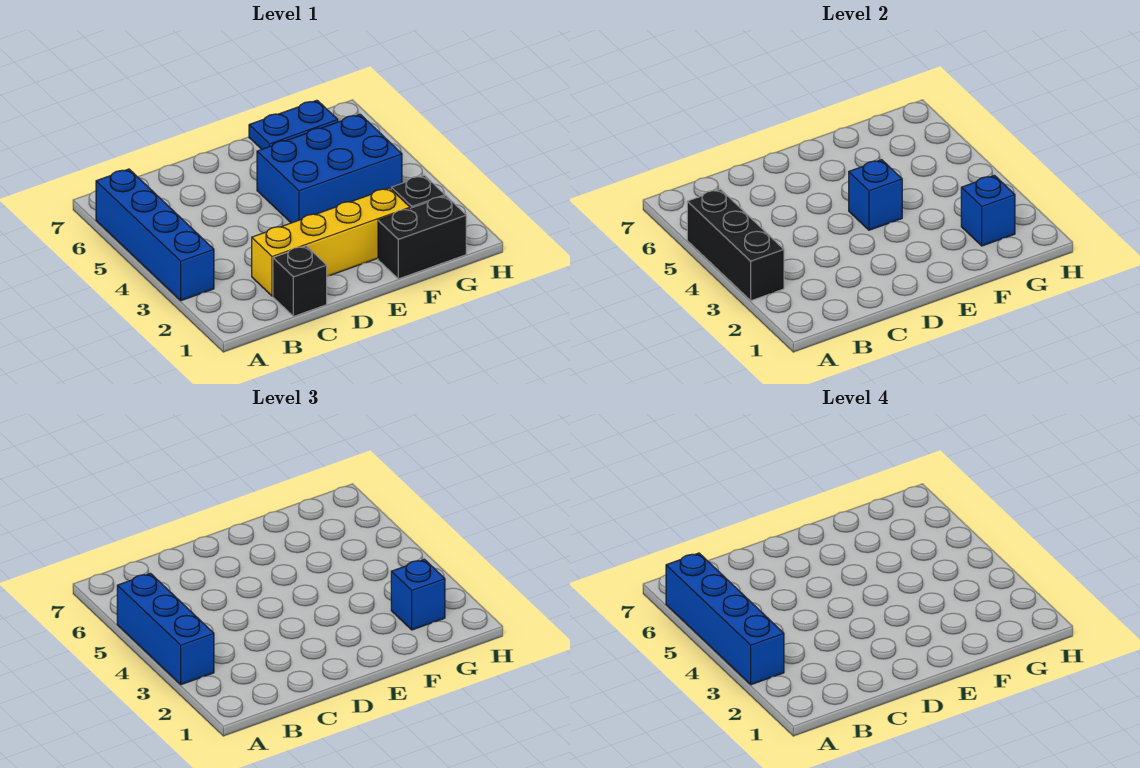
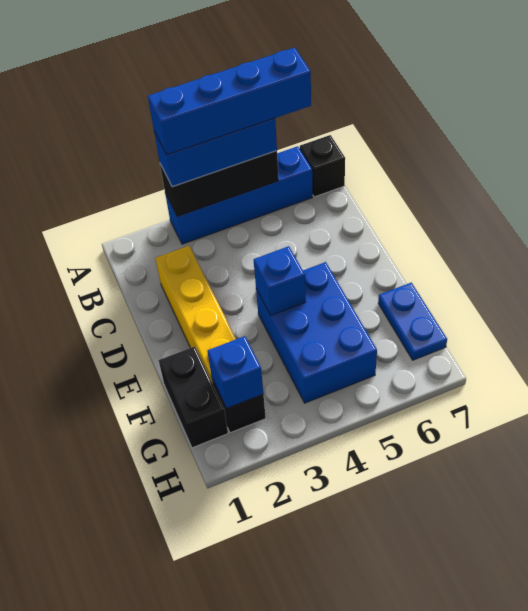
black brick C1 level 1 -> black brick A7 level 1
blue brick G2 level 3 -> none

